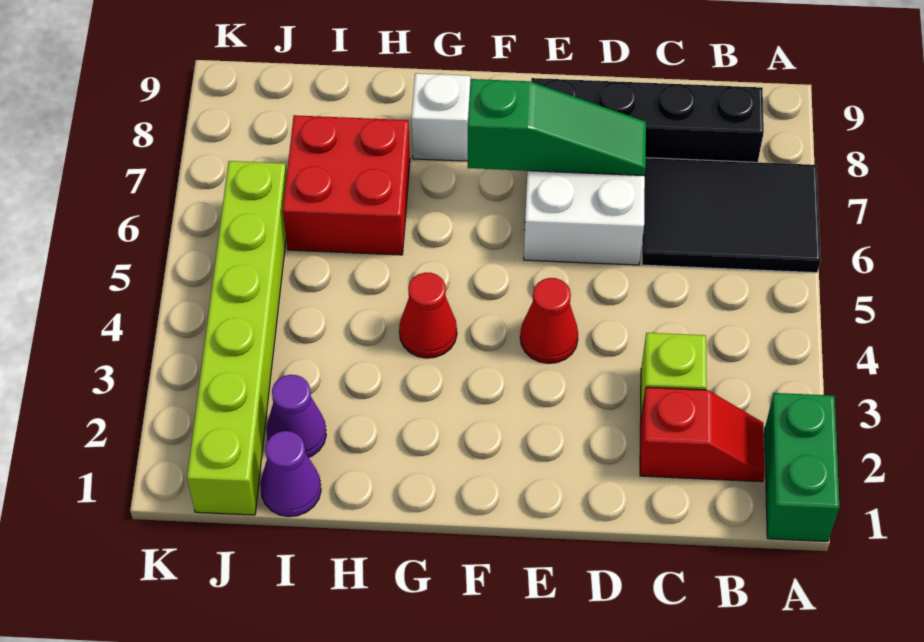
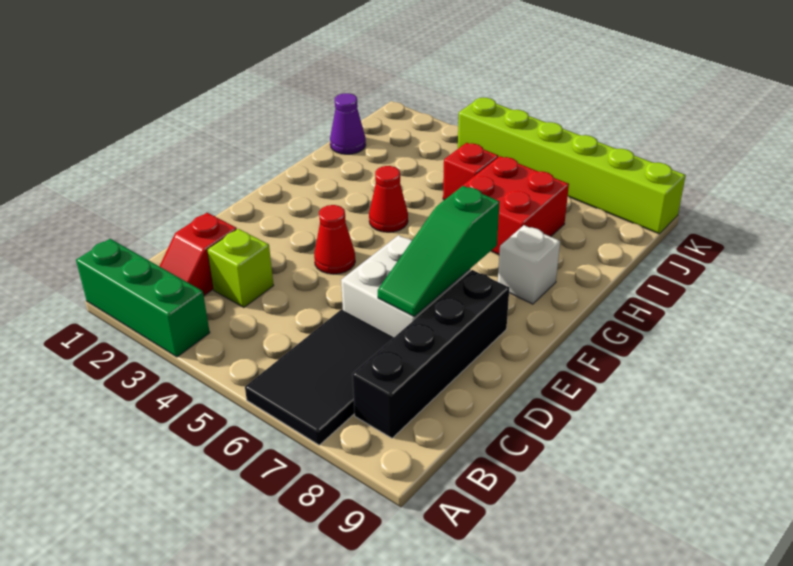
green brick A1:A2 level 1 -> green brick A1:A3 level 1
purple cone I2 level 1 -> none
none -> red brick I5 level 1
lime brick J1:J6 level 1 -> lime brick K4:K9 level 1

